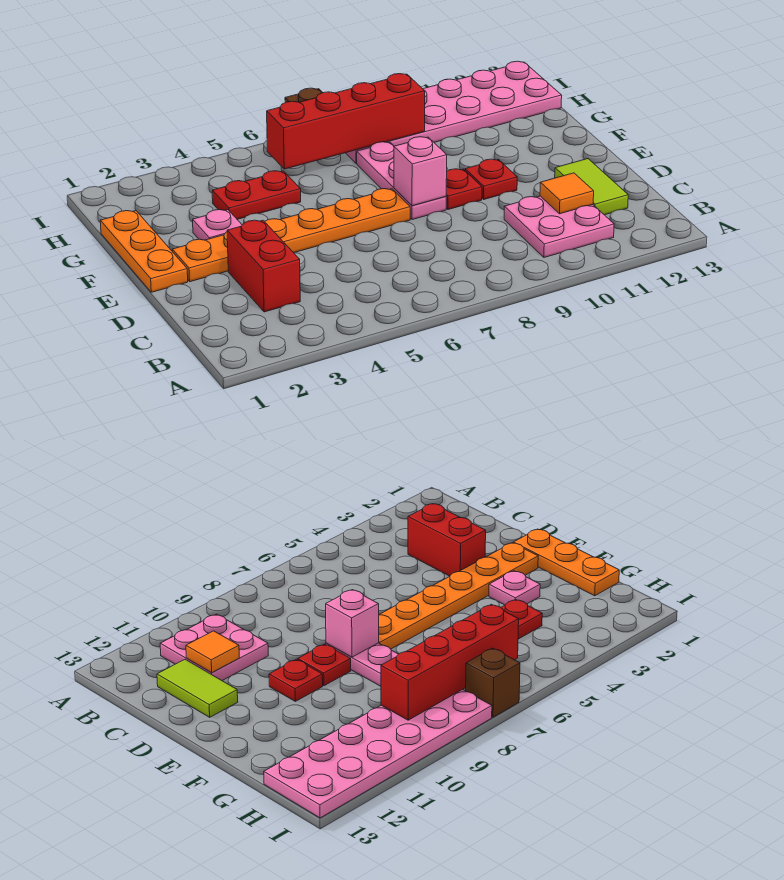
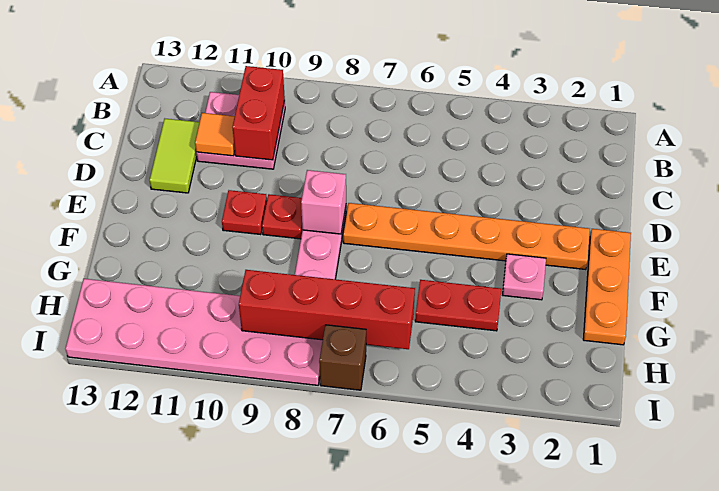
red brick C3:D3 level 1 -> red brick B10:C10 level 2

